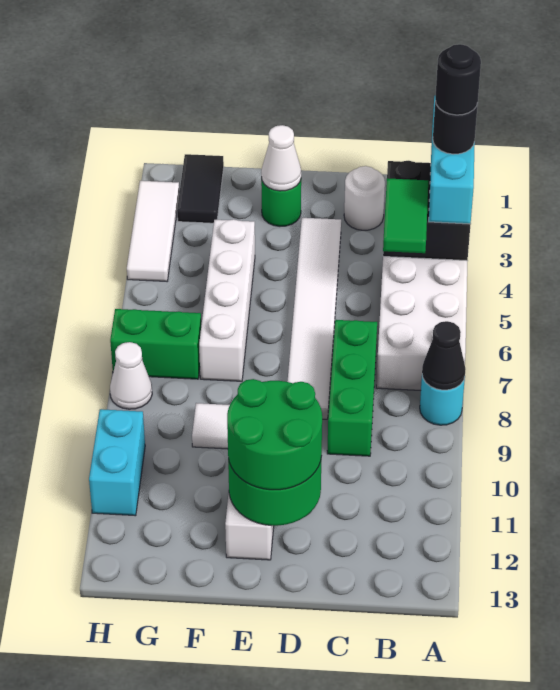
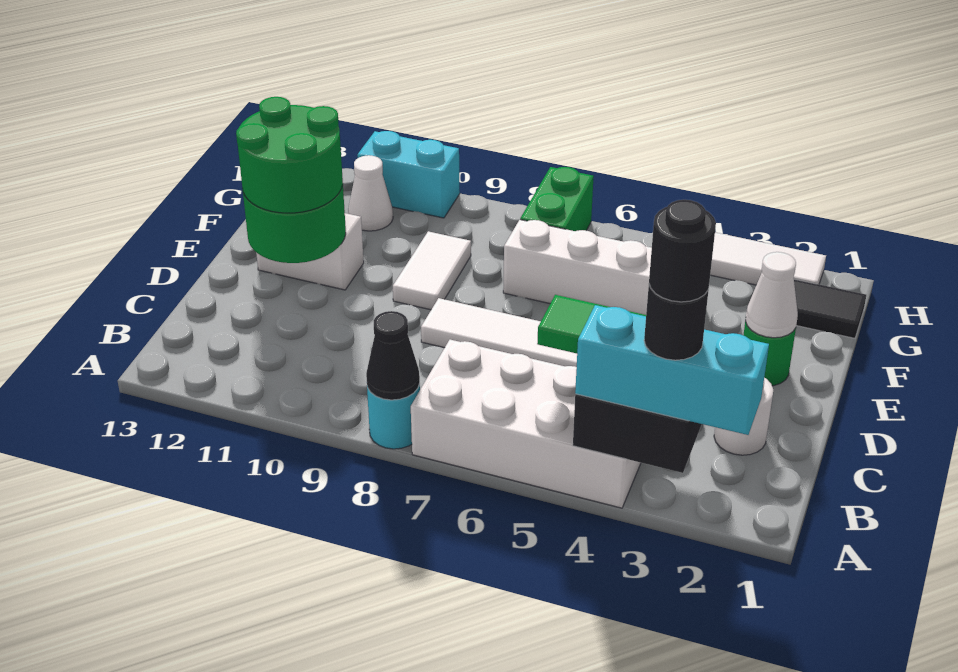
green brick C7:C9 level 1 -> none
white cone H8 level 1 -> white cone G11 level 1

